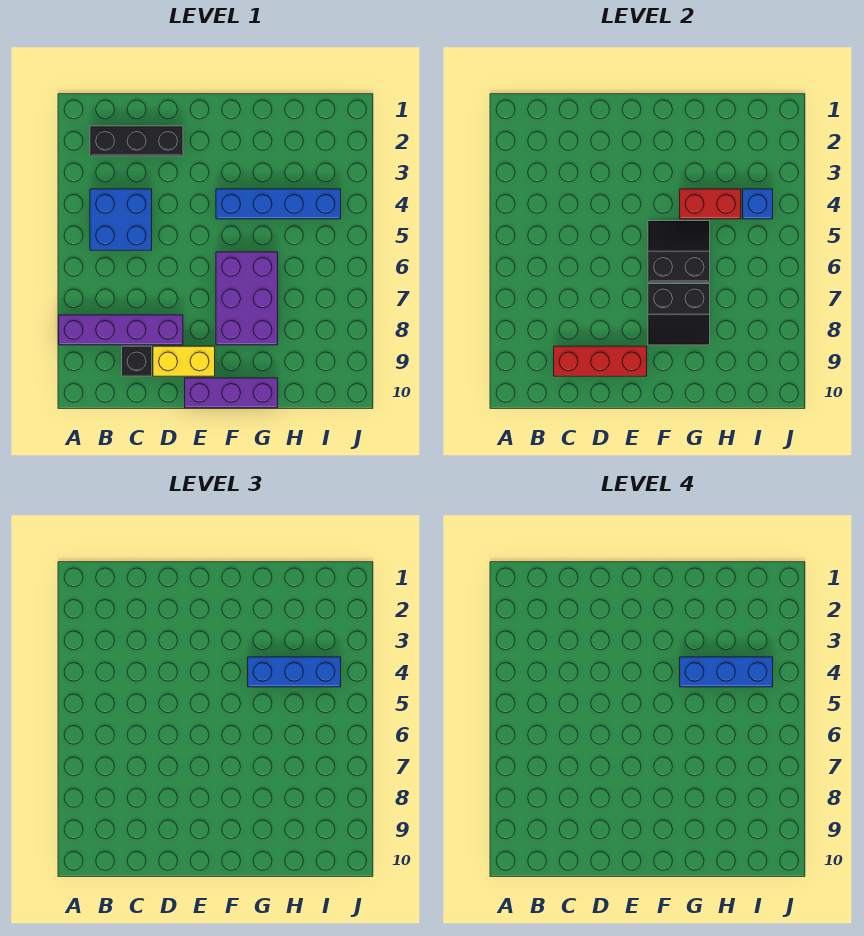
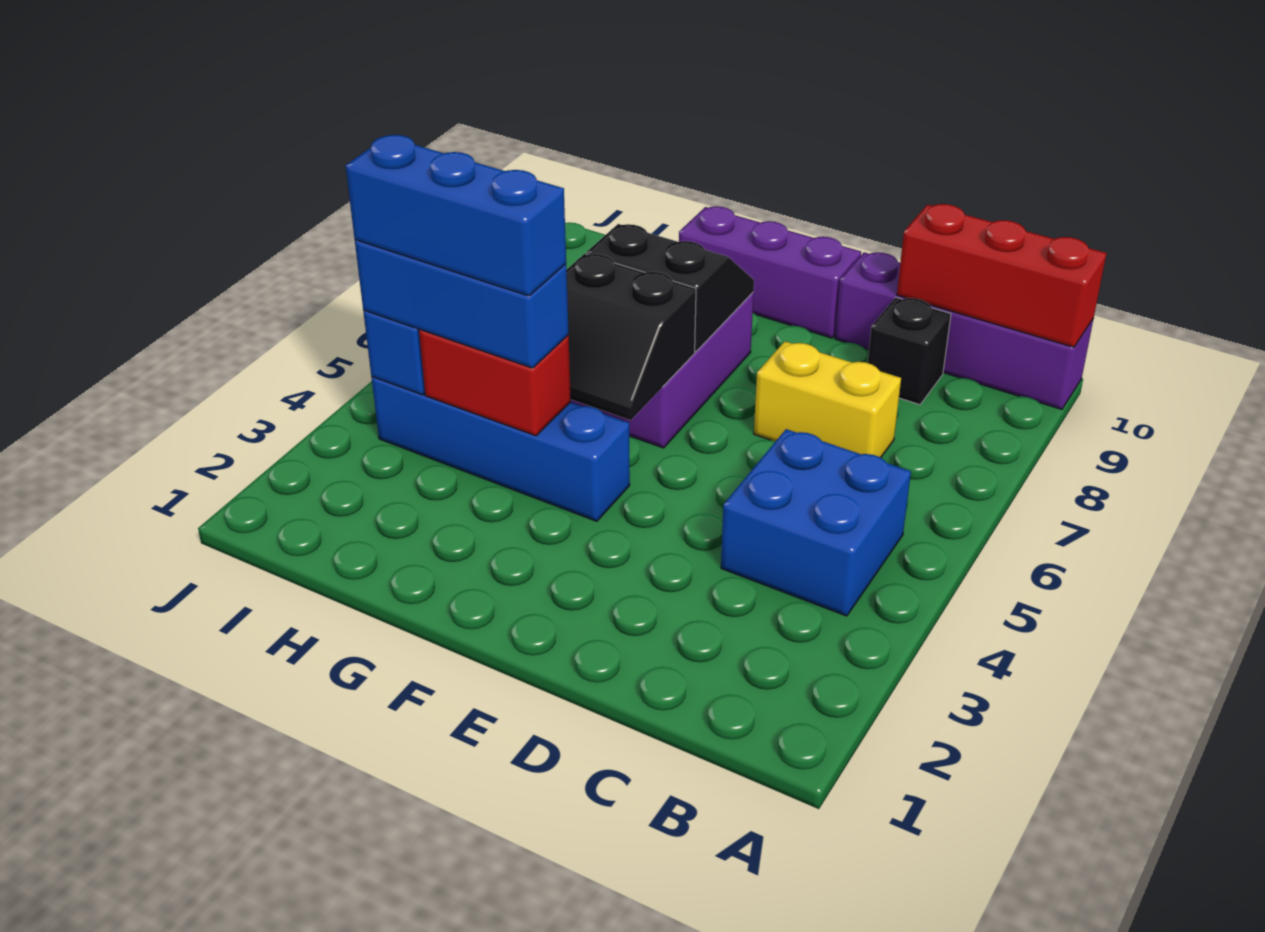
purple brick A8:D8 level 1 -> purple brick A10:D10 level 1
black brick B2:D2 level 1 -> none
red brick C9:E9 level 2 -> red brick A10:C10 level 2
yellow brick D9:E9 level 1 -> yellow brick C7:D7 level 1

